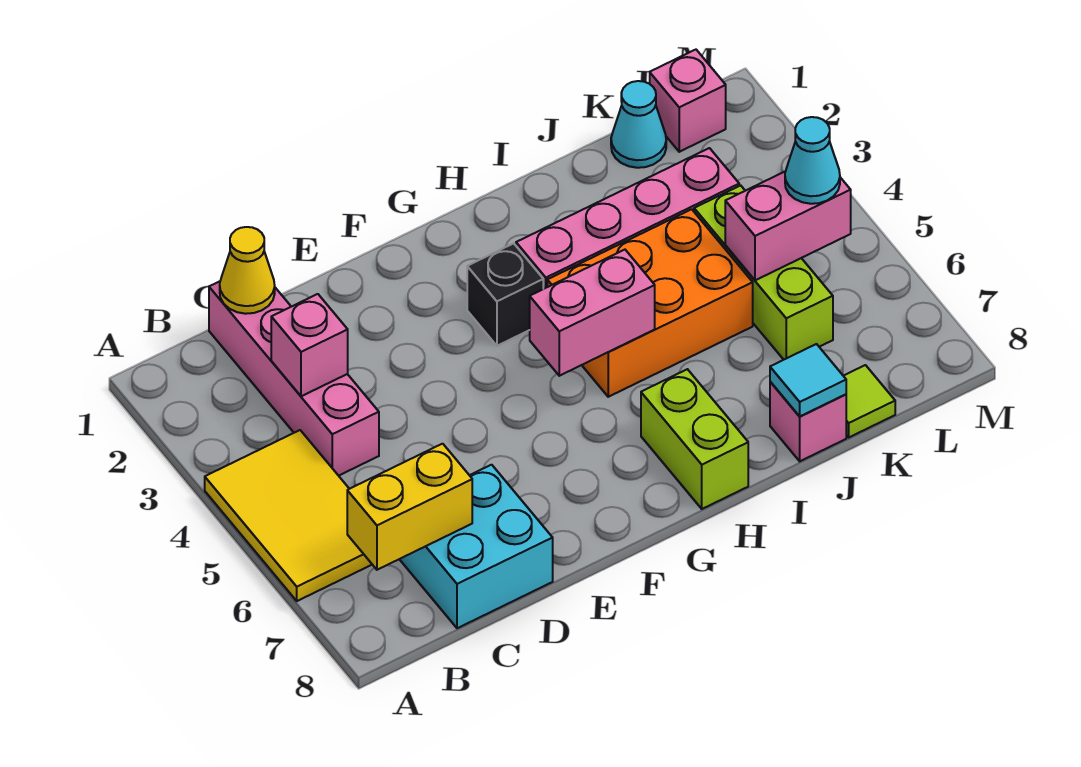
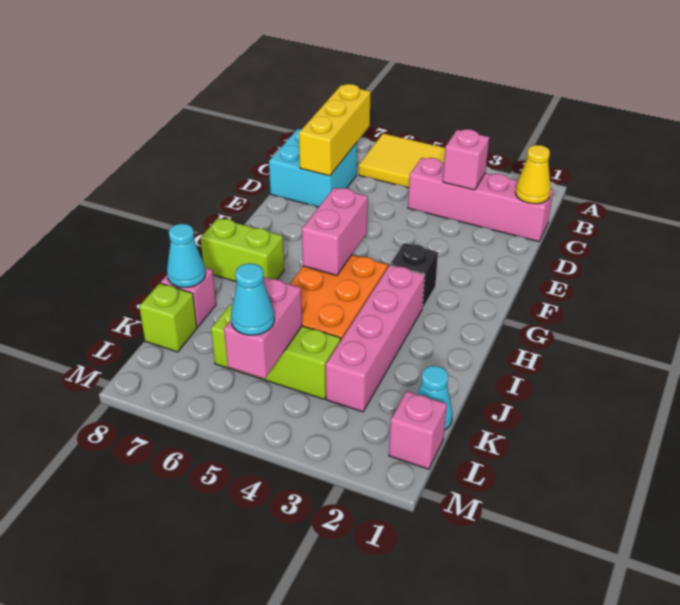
yellow brick B7:C7 level 2 -> yellow brick B7:D7 level 2
cyan tile J8 level 2 -> cyan cone J8 level 2
lime tile K8 level 1 -> lime brick K8 level 1

